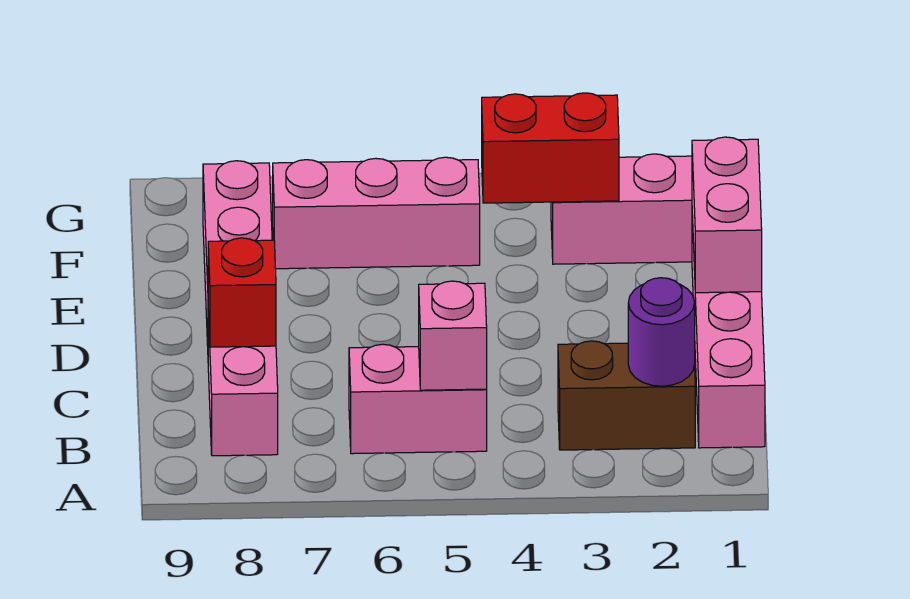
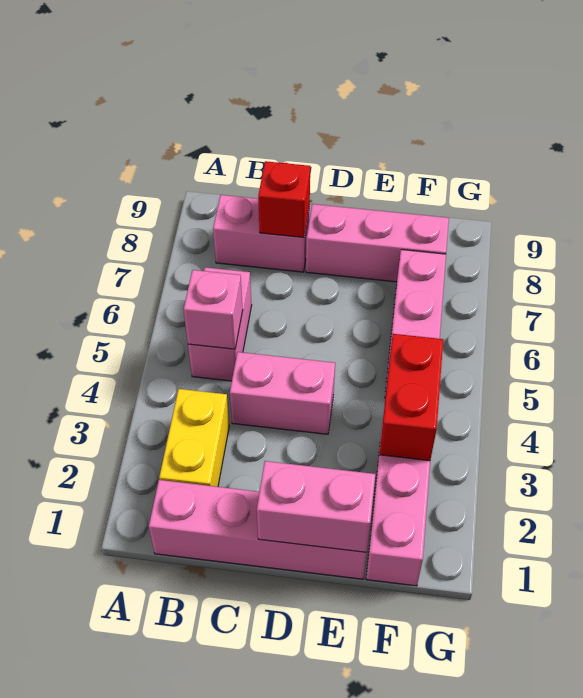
brown brick B2:B3 level 1 -> yellow brick B2:B3 level 1
purple round brick B2 level 2 -> none
none -> pink brick C4:D4 level 1

